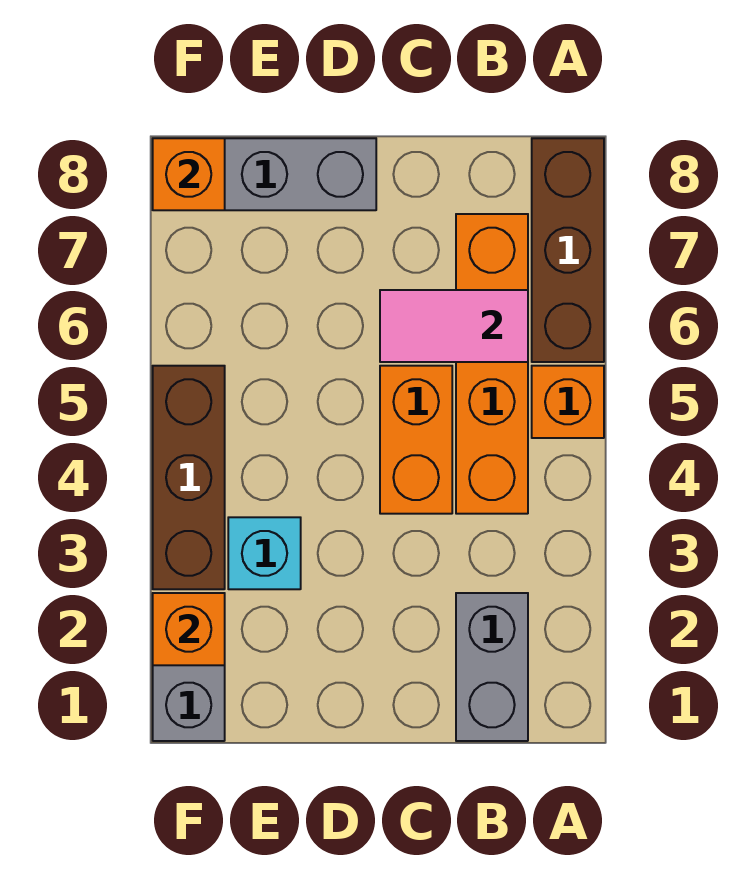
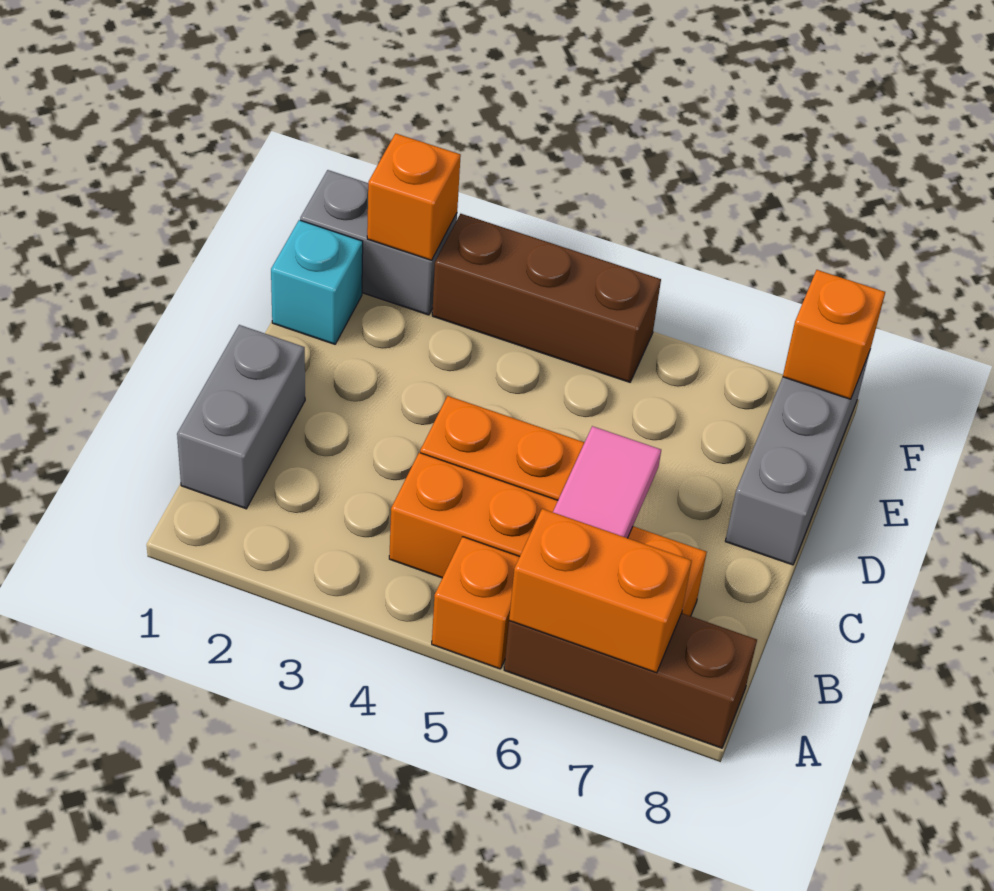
none -> orange brick A6:A7 level 2
grey brick B1:B2 level 1 -> grey brick B1:C1 level 1
cyan brick E3 level 1 -> cyan brick E1 level 1

